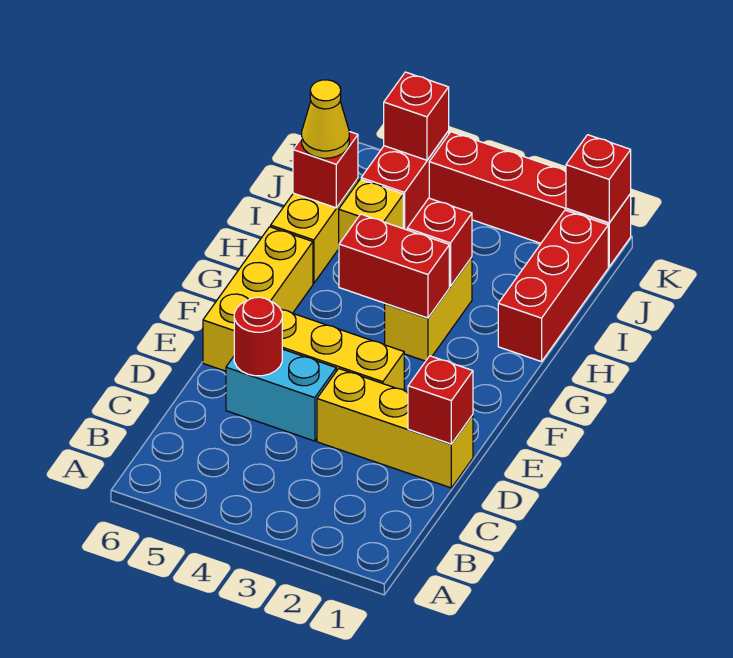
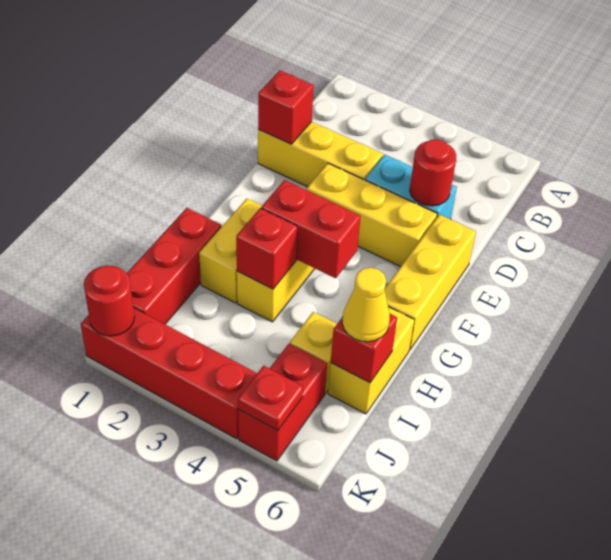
none -> yellow brick G2:H2 level 1
red brick K1 level 2 -> red round brick K1 level 2
red brick K5 level 2 -> red plate K5 level 2

